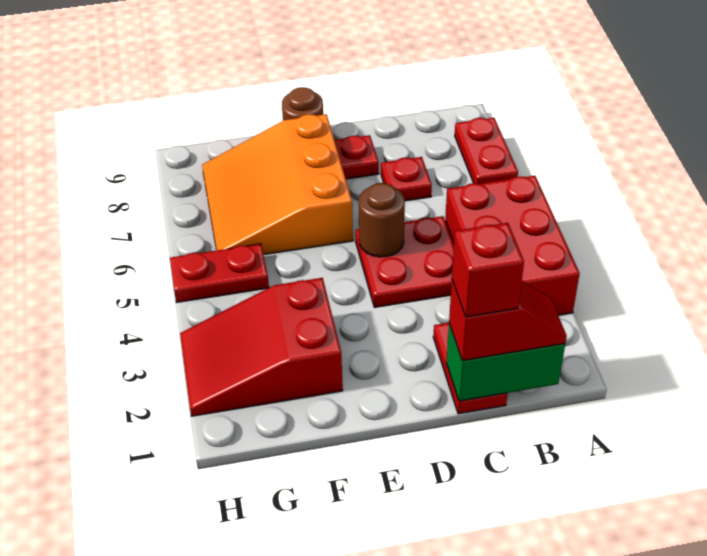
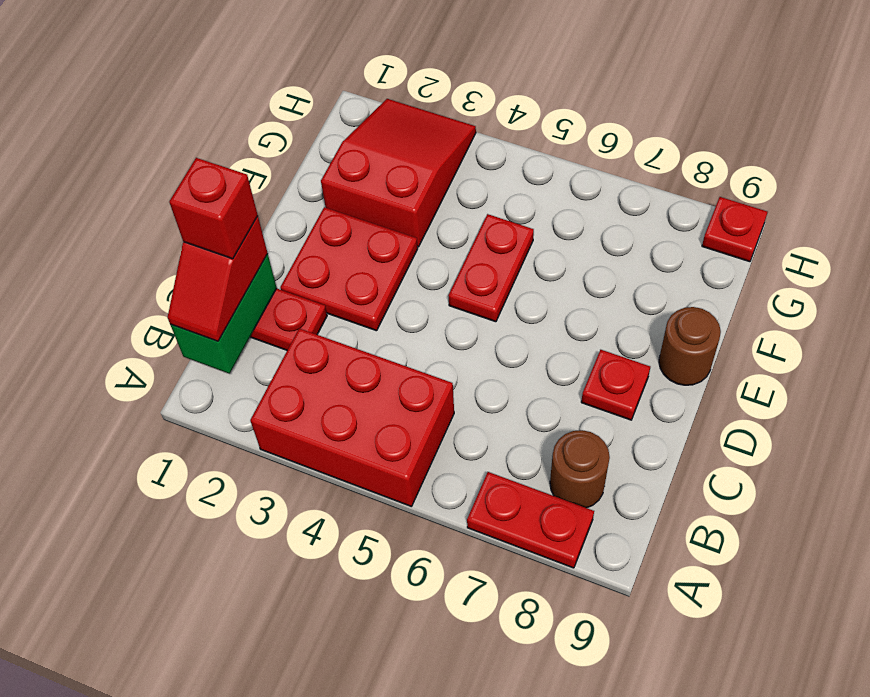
red plate C4:D5 level 1 -> red plate D2:E3 level 1
red plate C7 level 1 -> red plate H9 level 1
brown round brick D5 level 2 -> brown round brick B8 level 1
orange slope E6:G8 level 1 top E -> none
red plate G5:H5 level 1 -> red plate E5:F5 level 1

